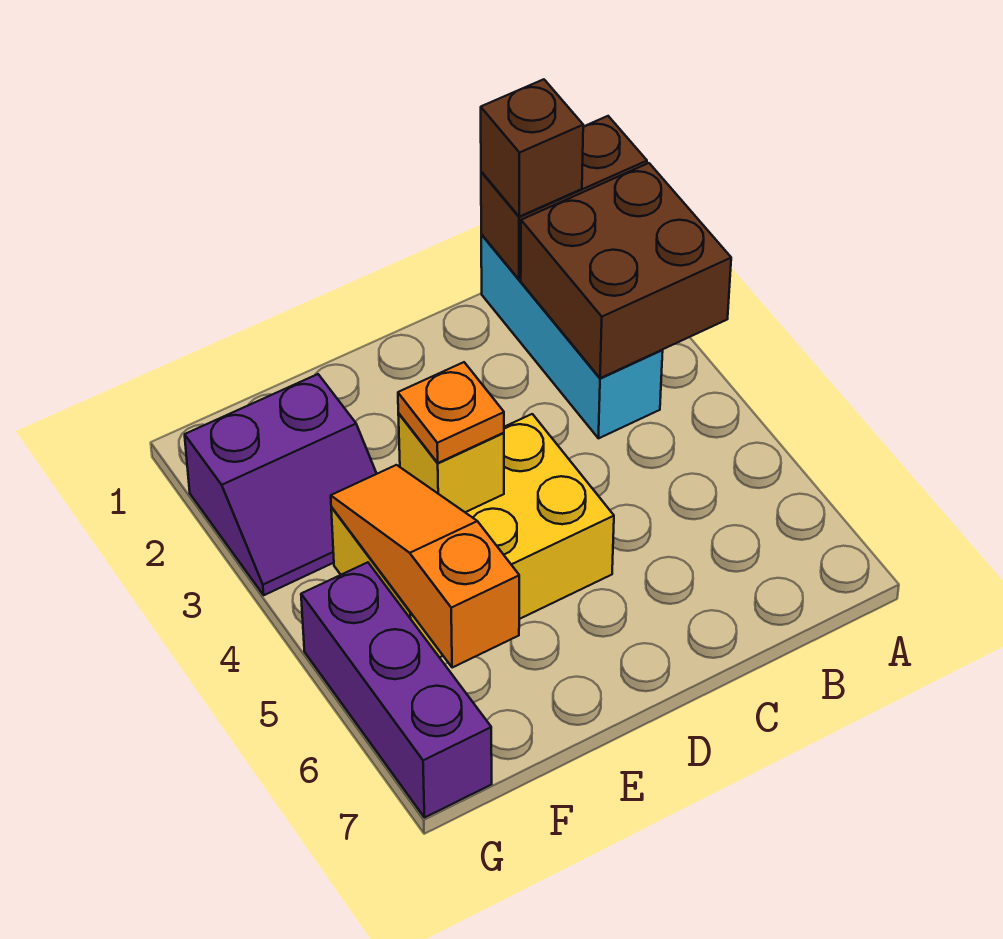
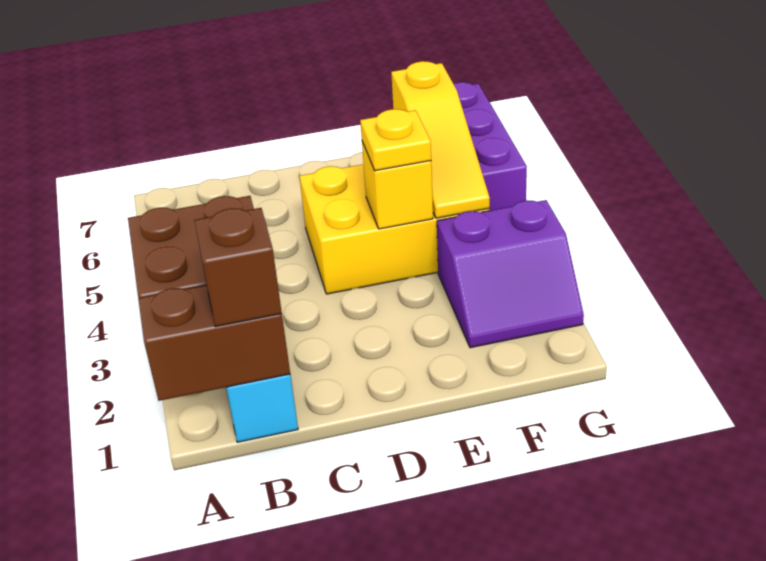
orange plate E4 level 3 -> yellow plate E4 level 3
purple slope F2:G3 level 1 top 2 -> purple slope F2:G3 level 1 top 3
orange slope F4:F6 level 2 top 6 -> yellow slope F4:F6 level 2 top 6

